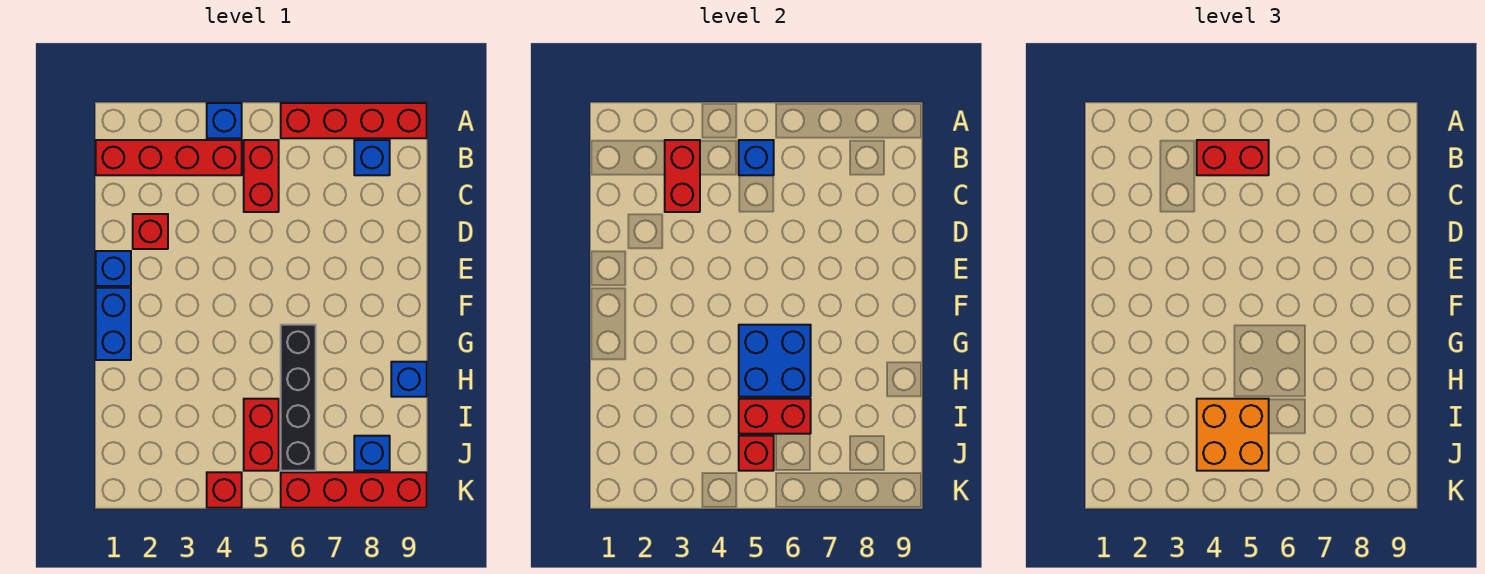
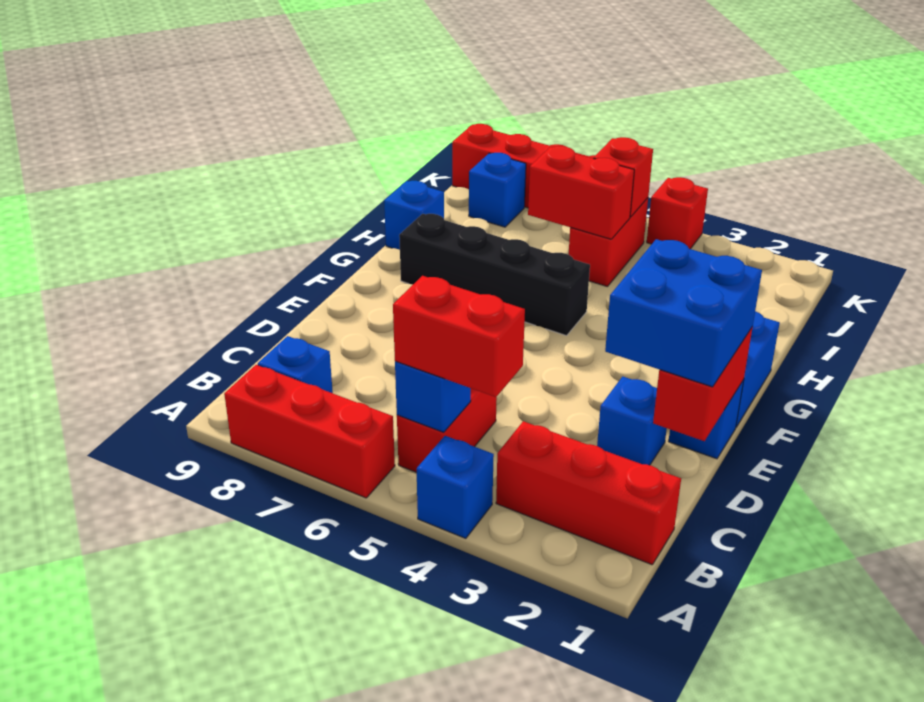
red brick A6:A9 level 1 -> red brick A6:A8 level 1
red brick B1:B4 level 1 -> red brick B1:B3 level 1
red brick B3:C3 level 2 -> red brick D1:E1 level 2
red brick D2 level 1 -> blue brick D2 level 1
blue brick G5:H6 level 2 -> blue brick D1:E2 level 3
black brick G6:J6 level 1 -> black brick G5:G8 level 1
orange brick I4:J5 level 3 -> none

